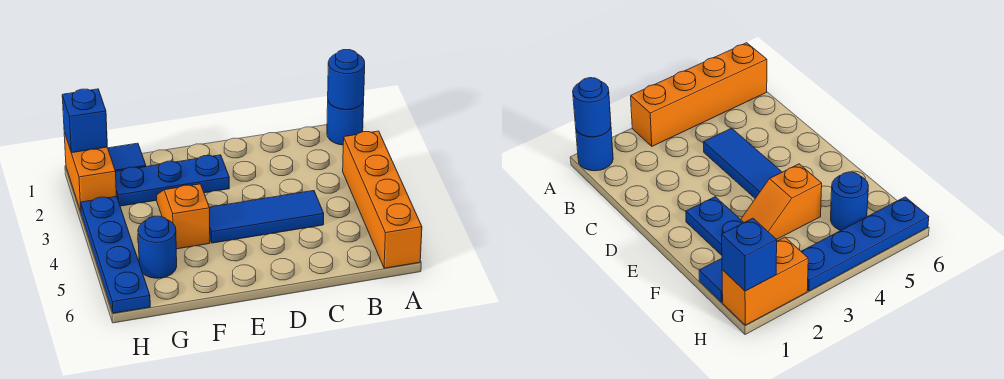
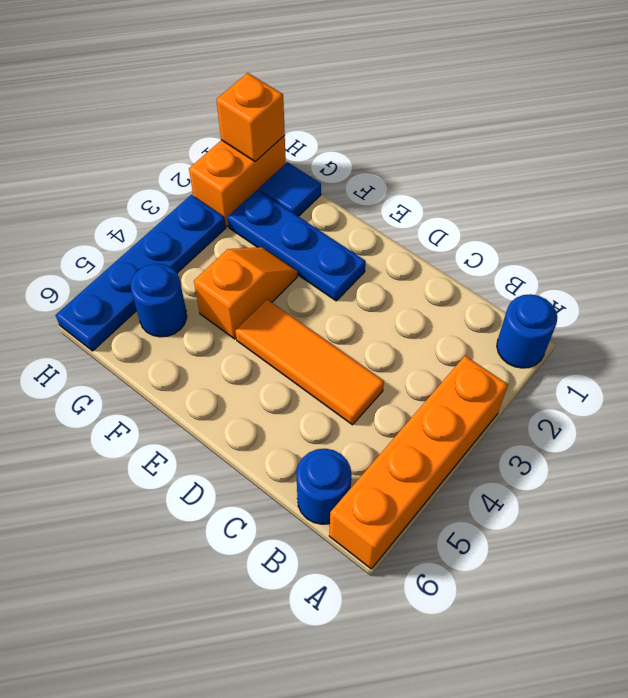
blue round brick A1 level 2 -> blue round brick B6 level 1
blue tile C4:E4 level 1 -> orange tile C4:E4 level 1
blue brick H1 level 2 -> orange brick H1 level 2

